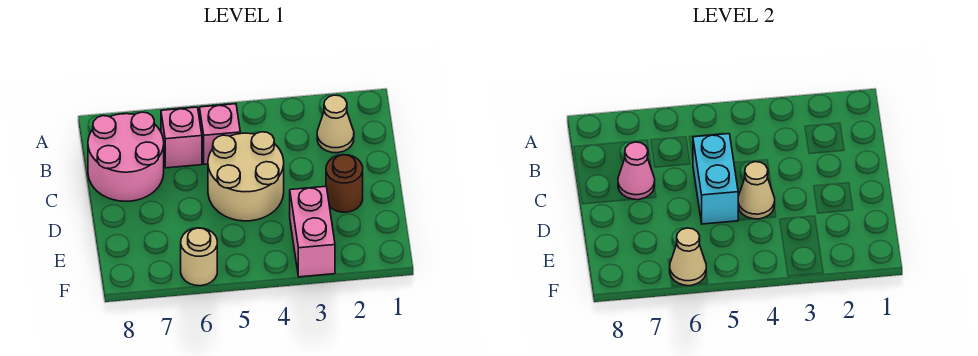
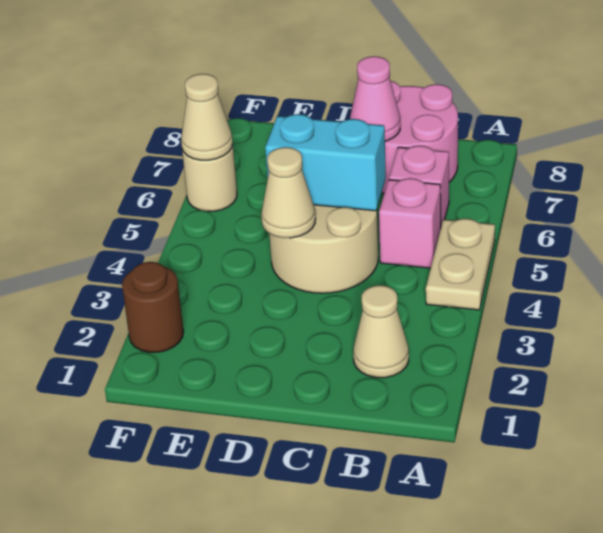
none -> tan plate A4:A5 level 1
brown round brick D2 level 1 -> brown round brick F2 level 1
pink brick E3:F3 level 1 -> none

